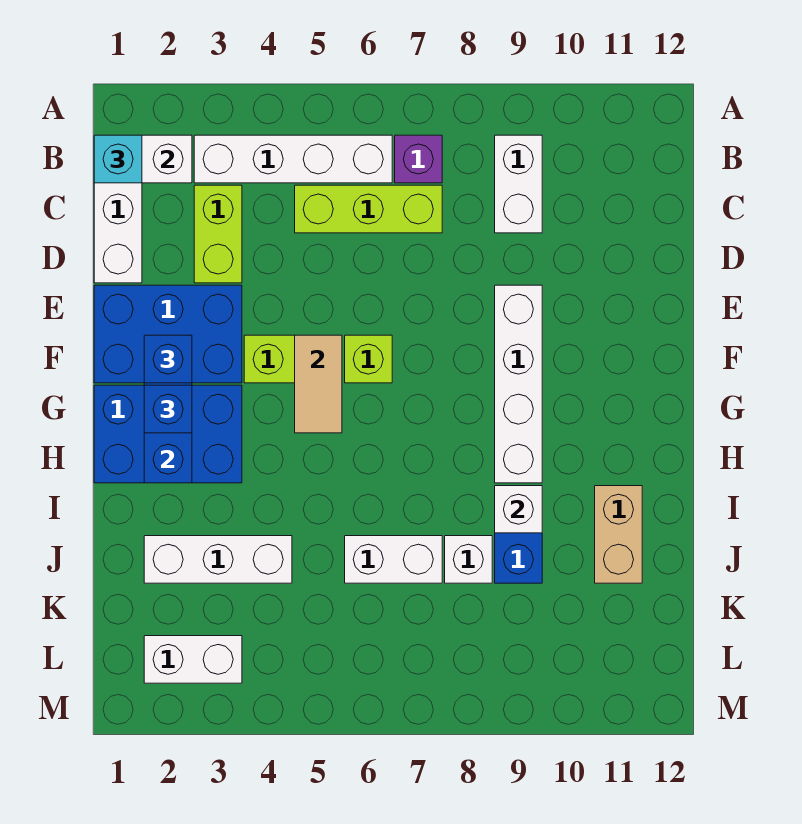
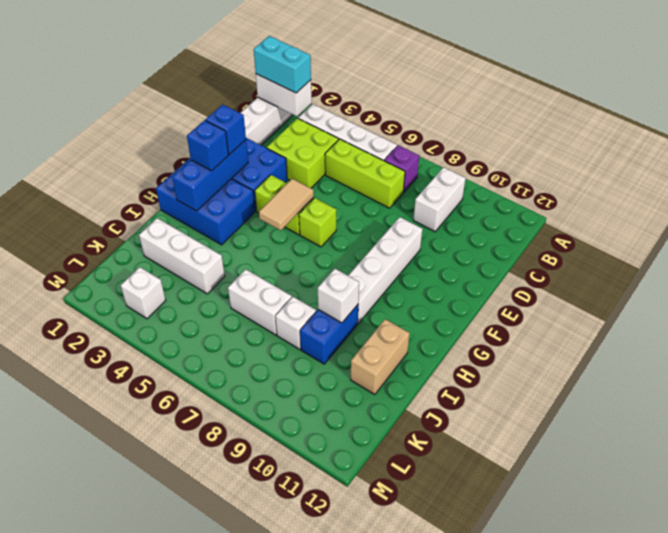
cyan brick B1 level 3 -> cyan brick B1:B2 level 3
lime brick C3:D3 level 1 -> lime brick C3:D4 level 1
white brick L2:L3 level 1 -> white brick L3 level 1

